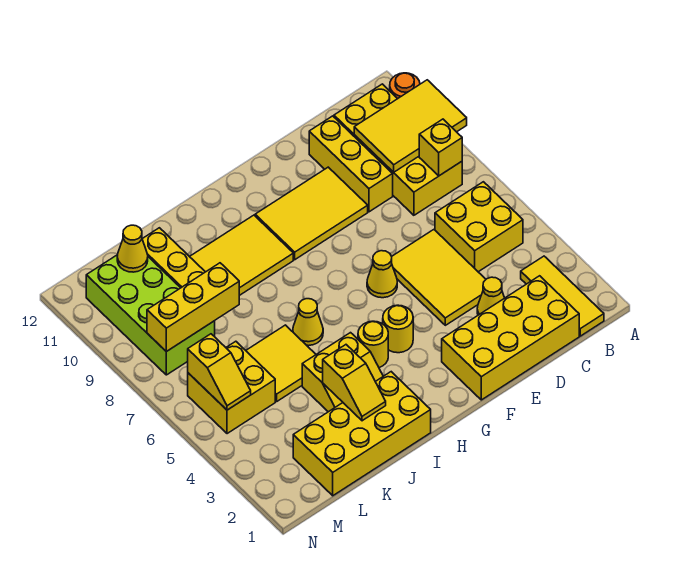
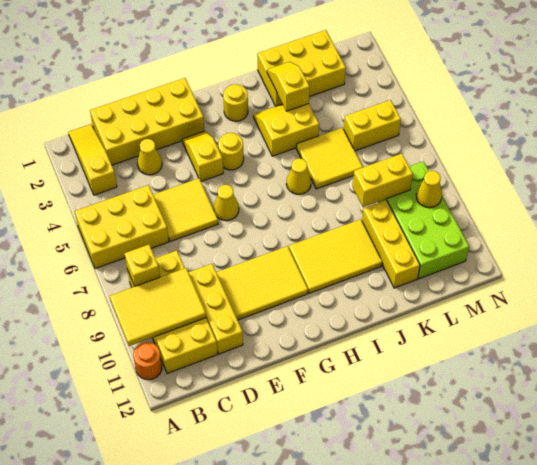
yellow tile B1:B3 level 1 -> yellow slope B1:B3 level 1 top 3
yellow brick B5:C6 level 1 -> yellow brick A5:C6 level 1
yellow tile D4:E6 level 1 -> yellow tile D5:E6 level 1
yellow round brick H4 level 1 -> yellow round brick H2 level 1
yellow brick I1:L2 level 1 -> yellow brick J1:L2 level 1
yellow brick K8:M8 level 2 -> yellow brick K8:L8 level 2
yellow brick L5:M6 level 1 -> yellow brick L5:M5 level 1
yellow cone L11 level 2 -> yellow cone M9 level 2
yellow slope M5:M6 level 2 top 6 -> yellow slope F3:F4 level 1 top 4

